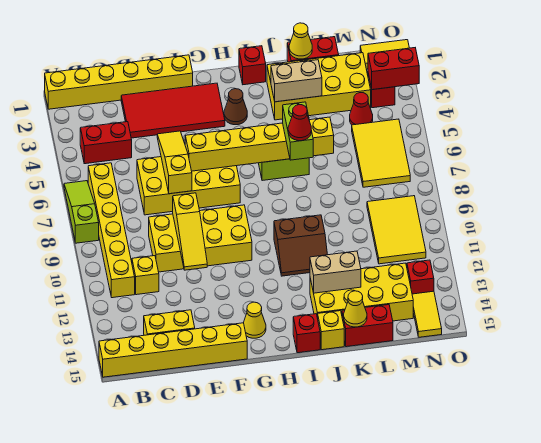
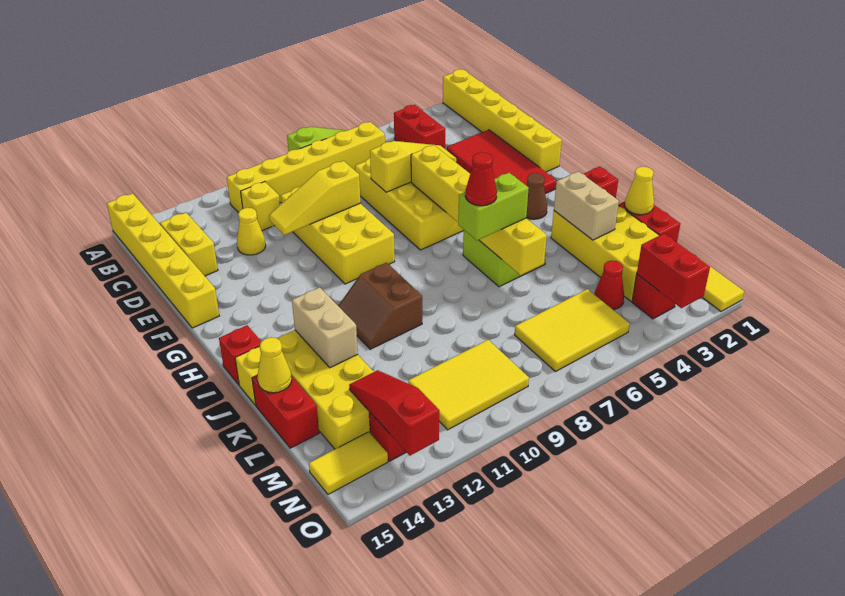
yellow cone G14 level 1 -> yellow cone D12 level 1
none -> red slope M13:O13 level 2 top O

